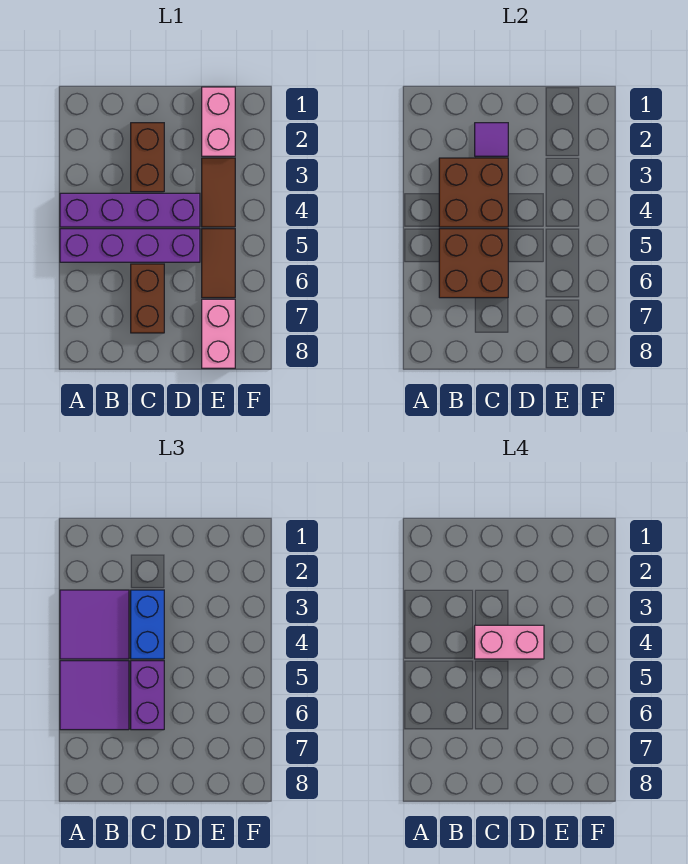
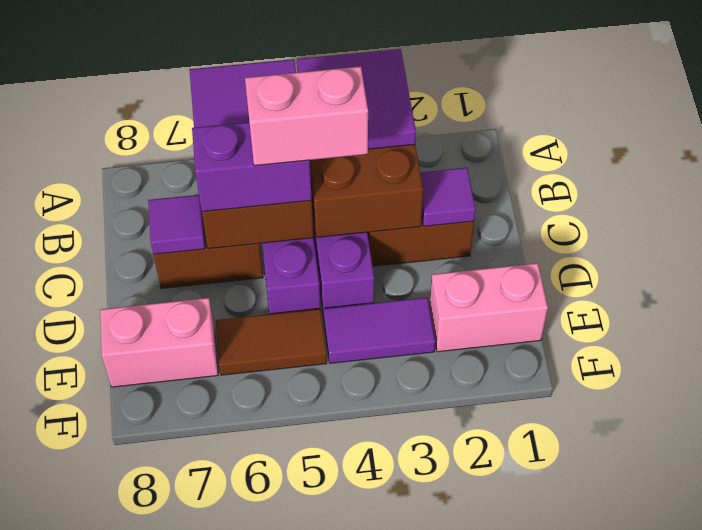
blue brick C3:C4 level 3 -> none
pink brick C4:D4 level 4 -> pink brick C4:C5 level 4
none -> purple tile C7 level 2
brown tile E3:E4 level 1 -> purple tile E3:E4 level 1

